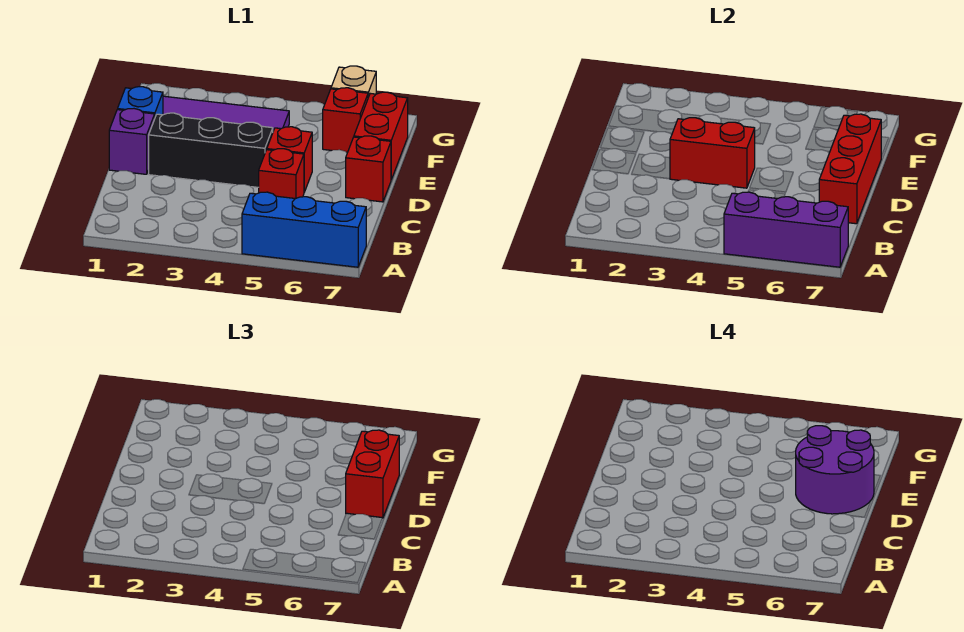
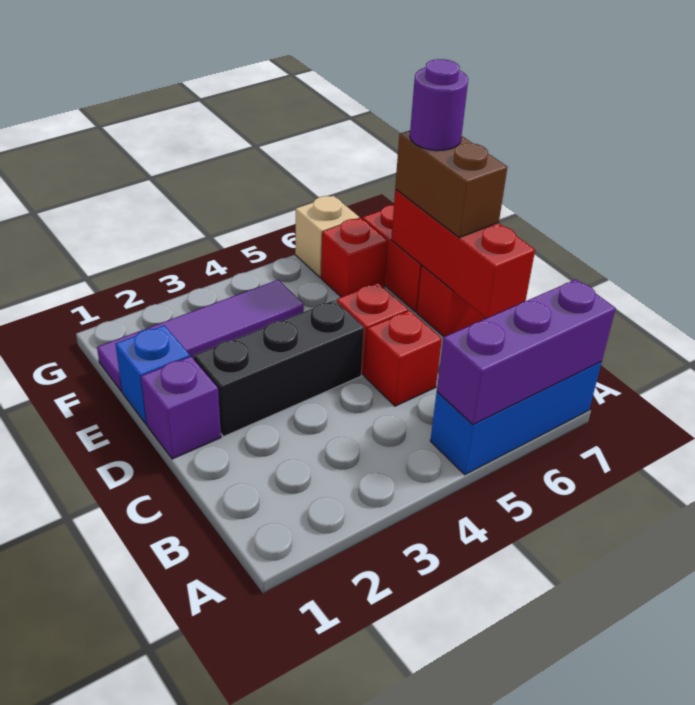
red brick D3:D4 level 2 -> none
purple round brick D6:E7 level 4 -> purple round brick E7 level 4
red brick D7:E7 level 3 -> brown brick D7:E7 level 3

